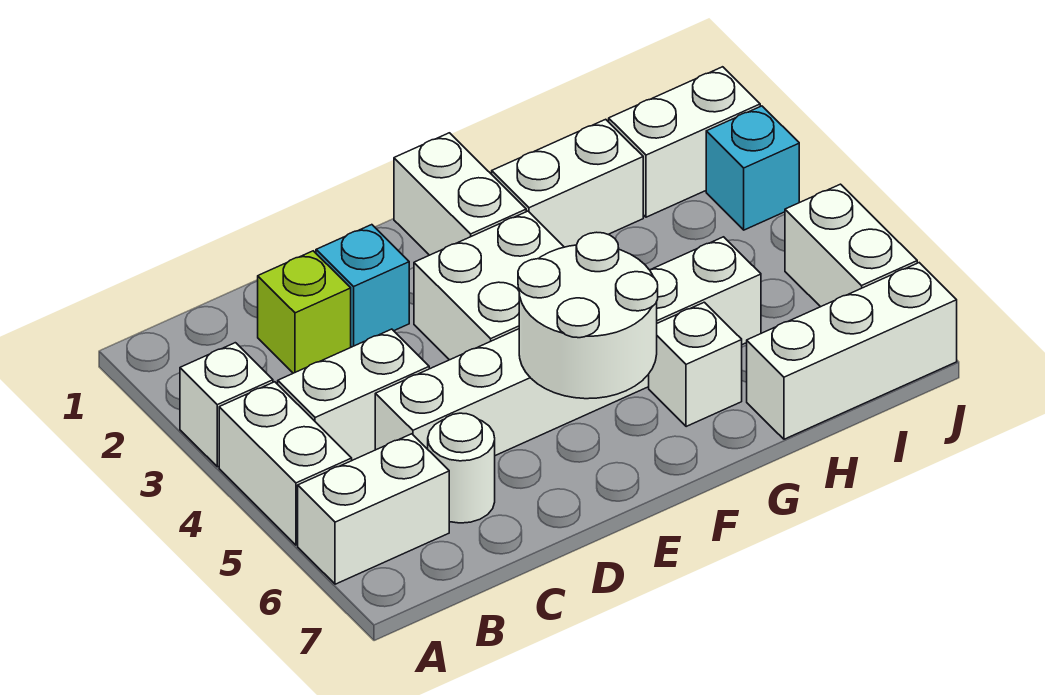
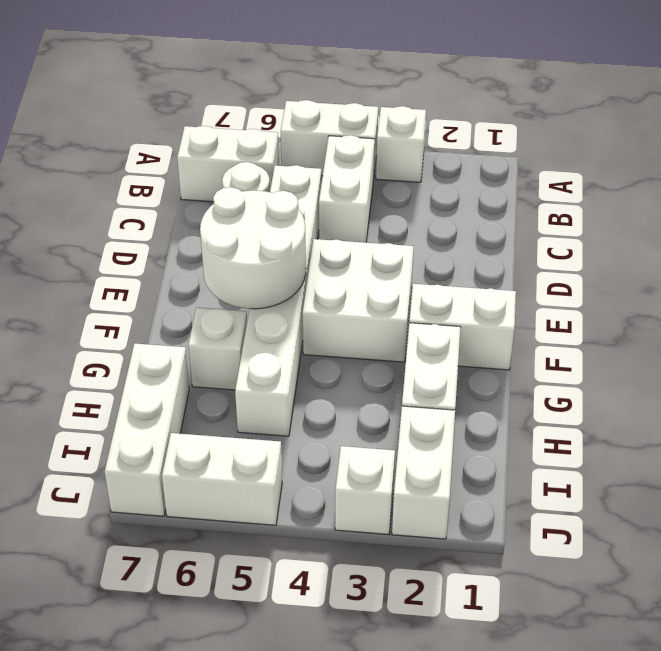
white brick A6:B6 level 1 -> white brick B6:B7 level 1
lime brick C2 level 1 -> none
cyan brick D2 level 1 -> none
cyan brick J3 level 1 -> white brick J3 level 1

